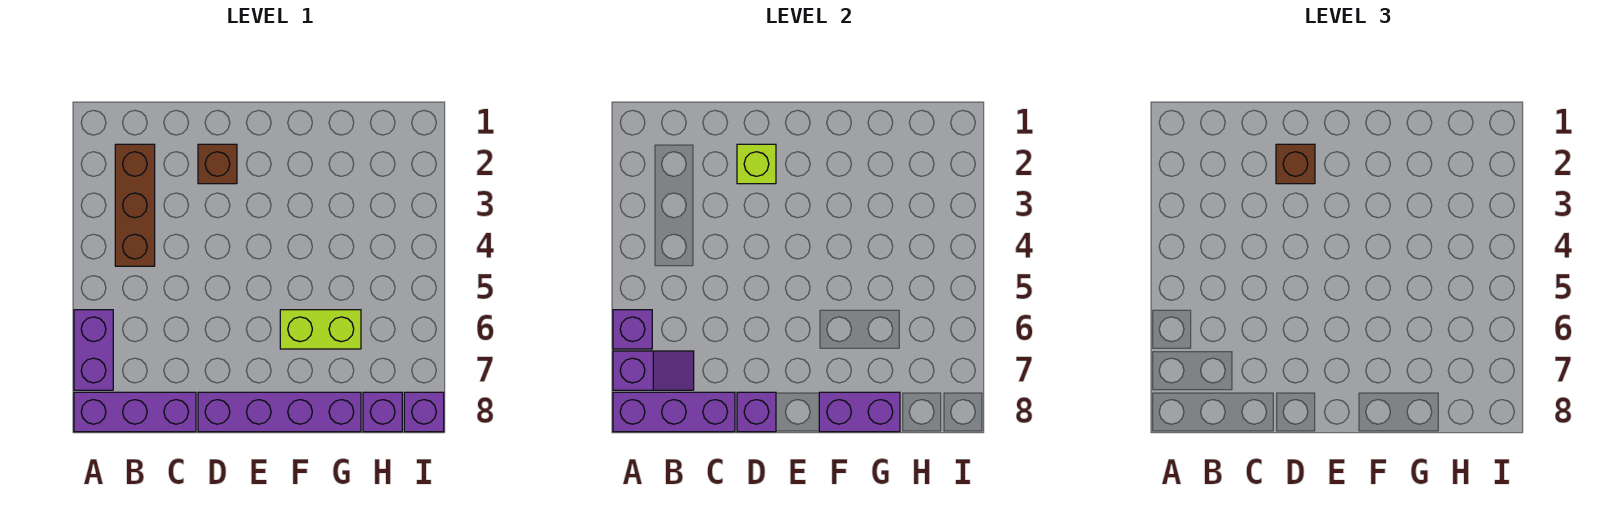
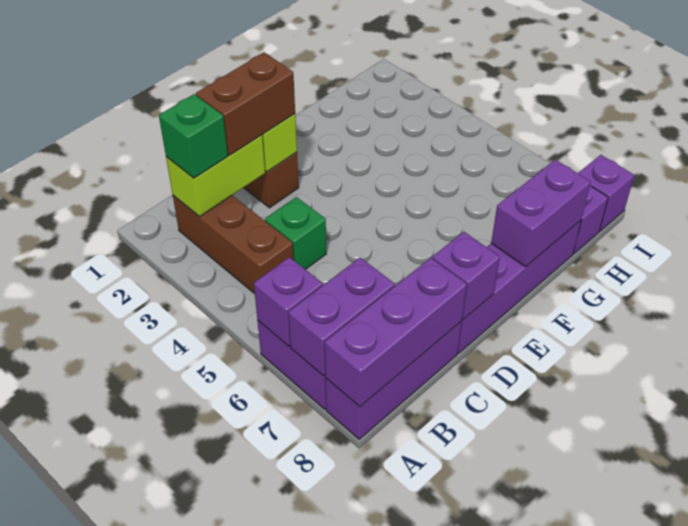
purple slope A7:B7 level 2 top A -> purple brick A7:B7 level 2
none -> green brick B2 level 3
none -> green brick C4 level 1
brown brick D2 level 3 -> brown brick C2:D2 level 3
lime brick F6:G6 level 1 -> lime brick B2:C2 level 2

